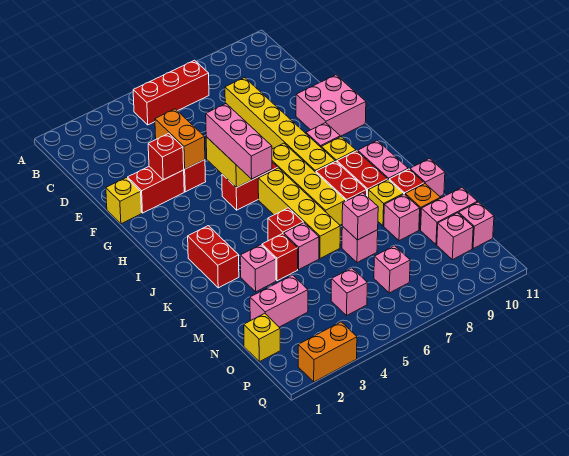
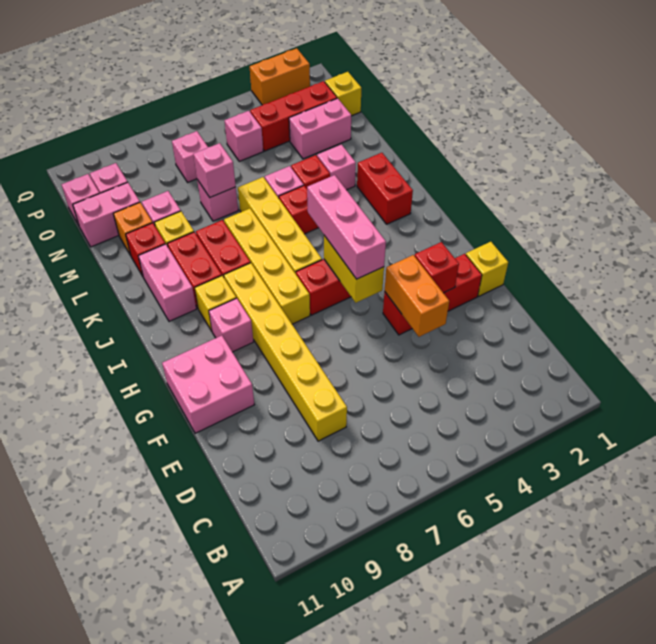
red brick B5:B7 level 1 -> red brick O2:O4 level 1
pink brick L11 level 1 -> none

